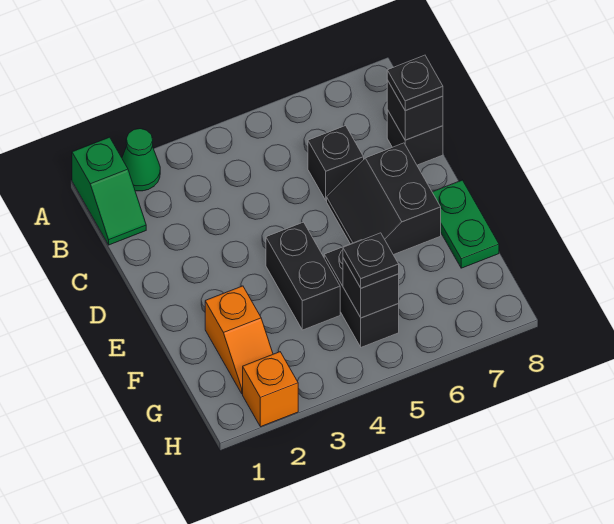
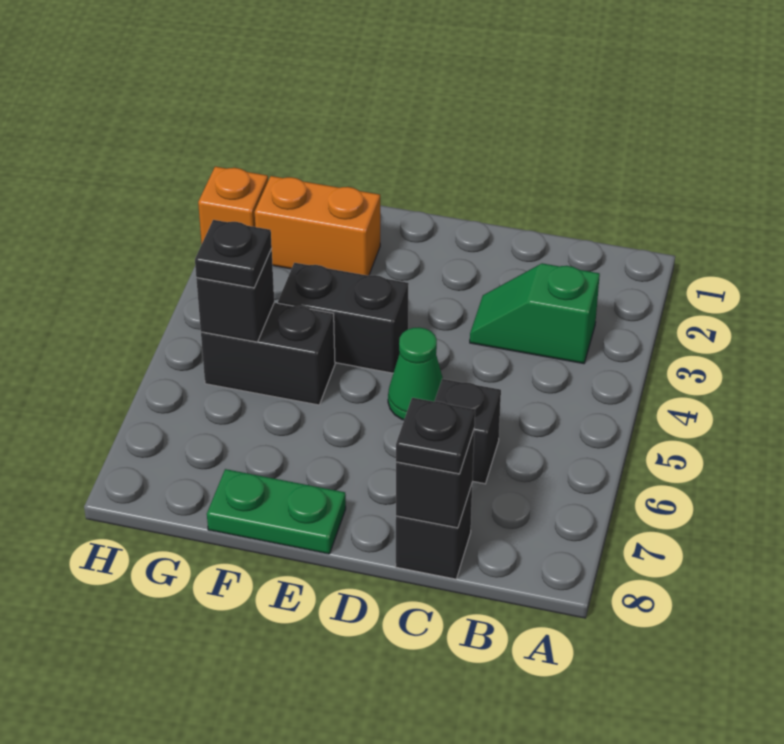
green slope A1:B1 level 1 top A -> green slope B3:C3 level 1 top B
green cone A2 level 1 -> green cone D5 level 1
black slope D6:E7 level 1 top 7 -> none
orange slope F2:G2 level 1 top F -> orange brick F2:G2 level 1

